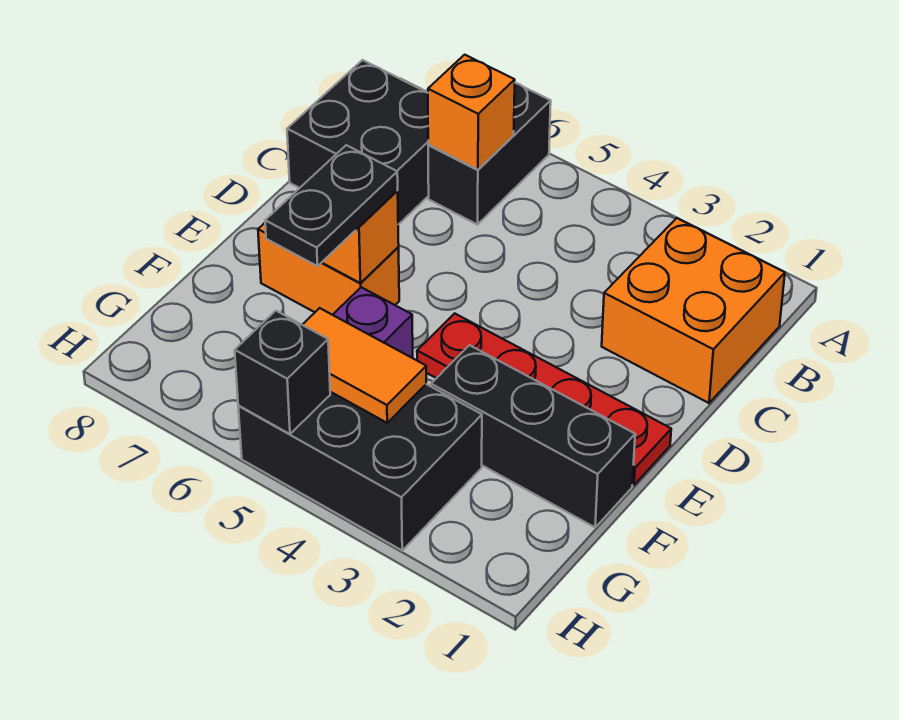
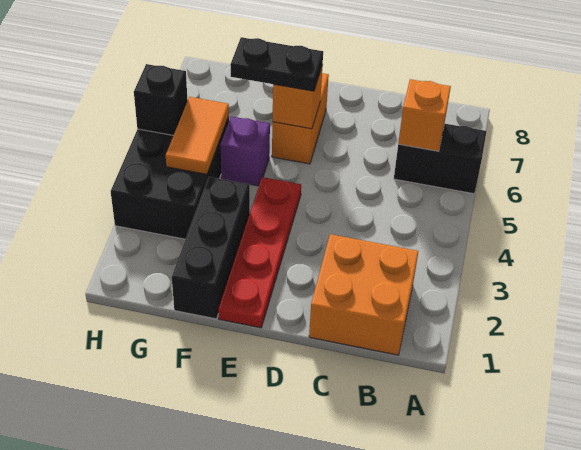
black brick B7:C8 level 1 -> none

